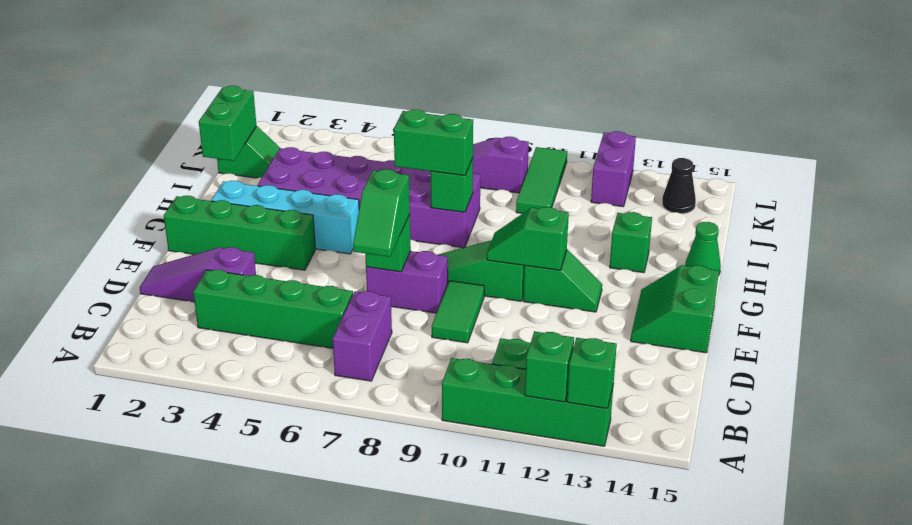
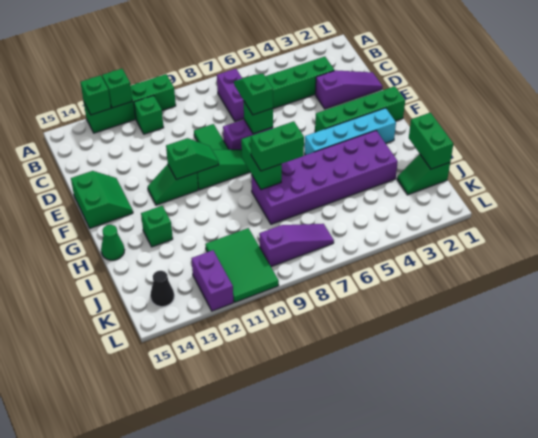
green brick H8 level 2 -> green brick G8:H8 level 2
green tile J10:L10 level 1 -> green tile J10:L11 level 1

